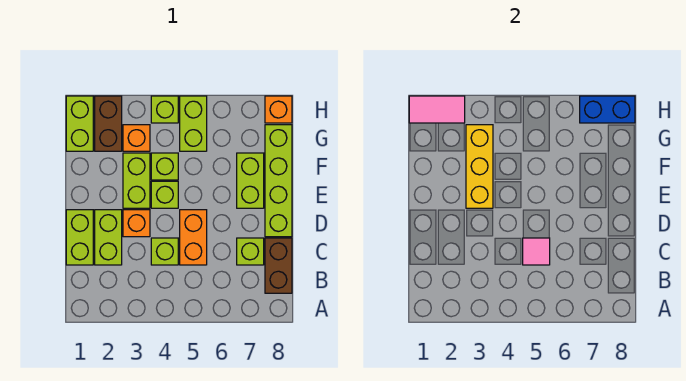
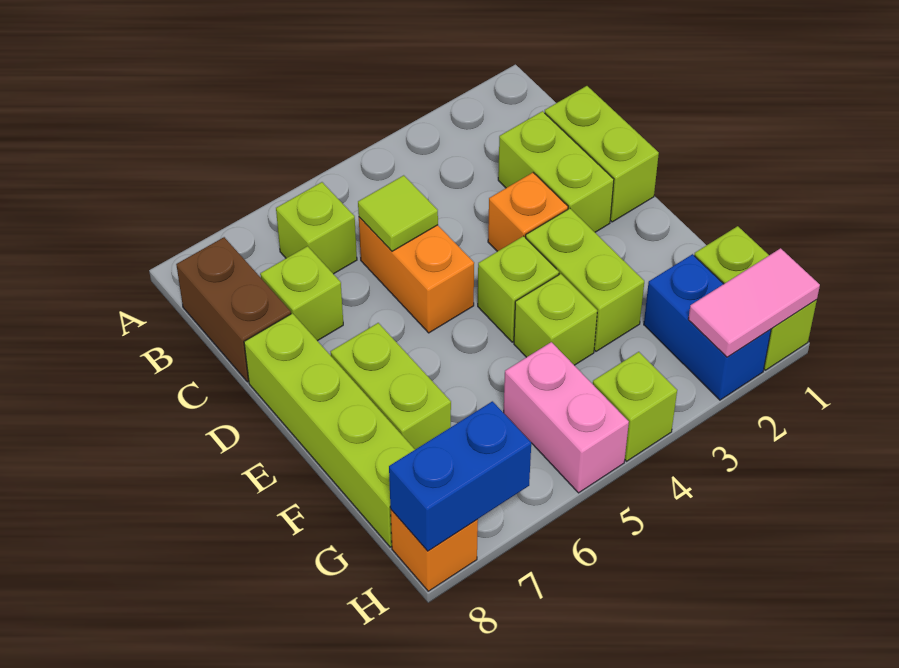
lime brick C4 level 1 -> lime brick B6 level 1
pink tile C5 level 2 -> lime tile C5 level 2
yellow brick E3:G3 level 2 -> none
brown brick G2:H2 level 1 -> blue brick G2:H2 level 1
orange brick G3 level 1 -> none
lime brick G5:H5 level 1 -> pink brick G5:H5 level 1

